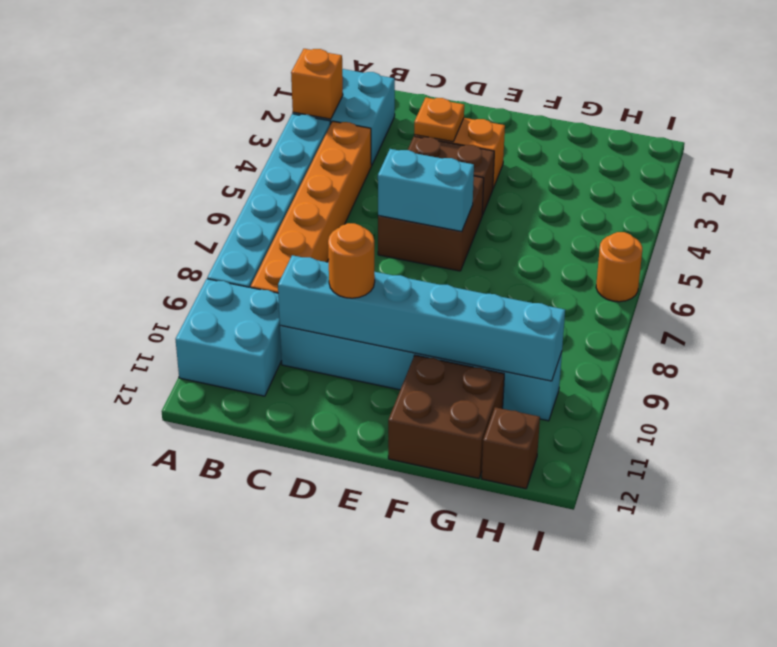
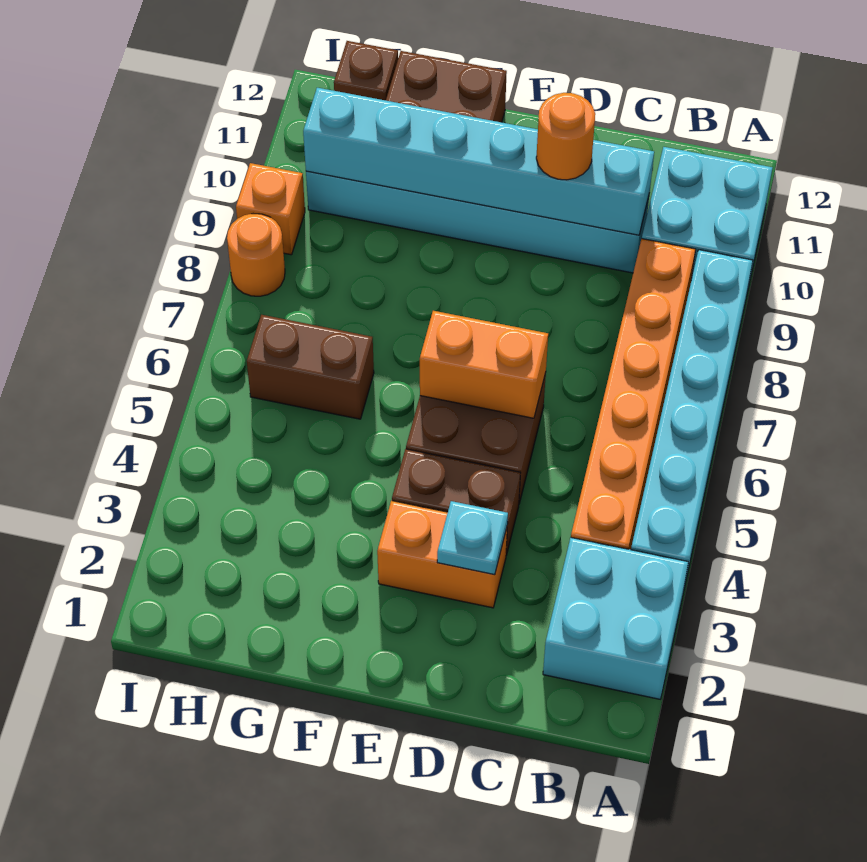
orange brick A3 level 2 -> orange brick I9 level 1
orange plate D3 level 2 -> cyan plate D3 level 2
cyan brick D6:E6 level 2 -> orange brick D6:E6 level 2
none -> brown brick G6:H6 level 1
orange round brick I6 level 1 -> orange round brick I8 level 1

